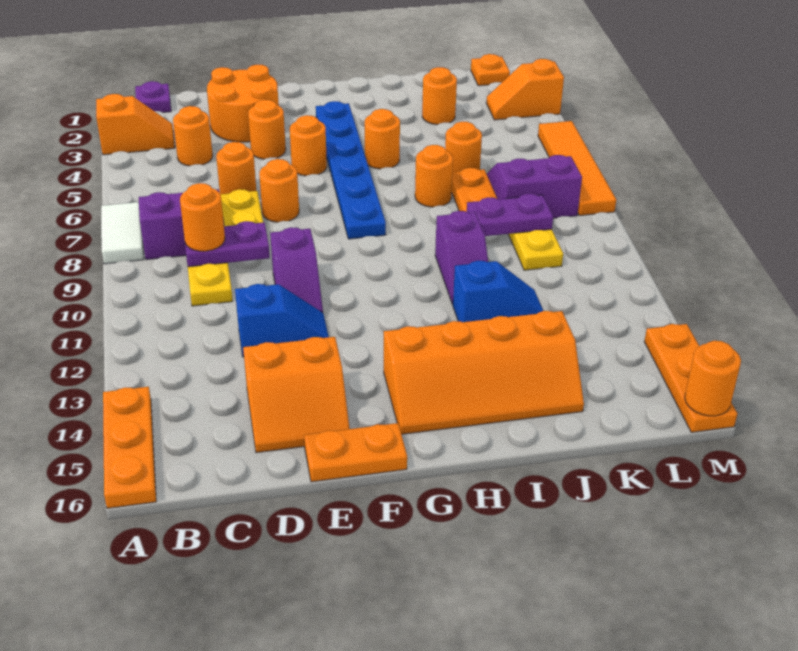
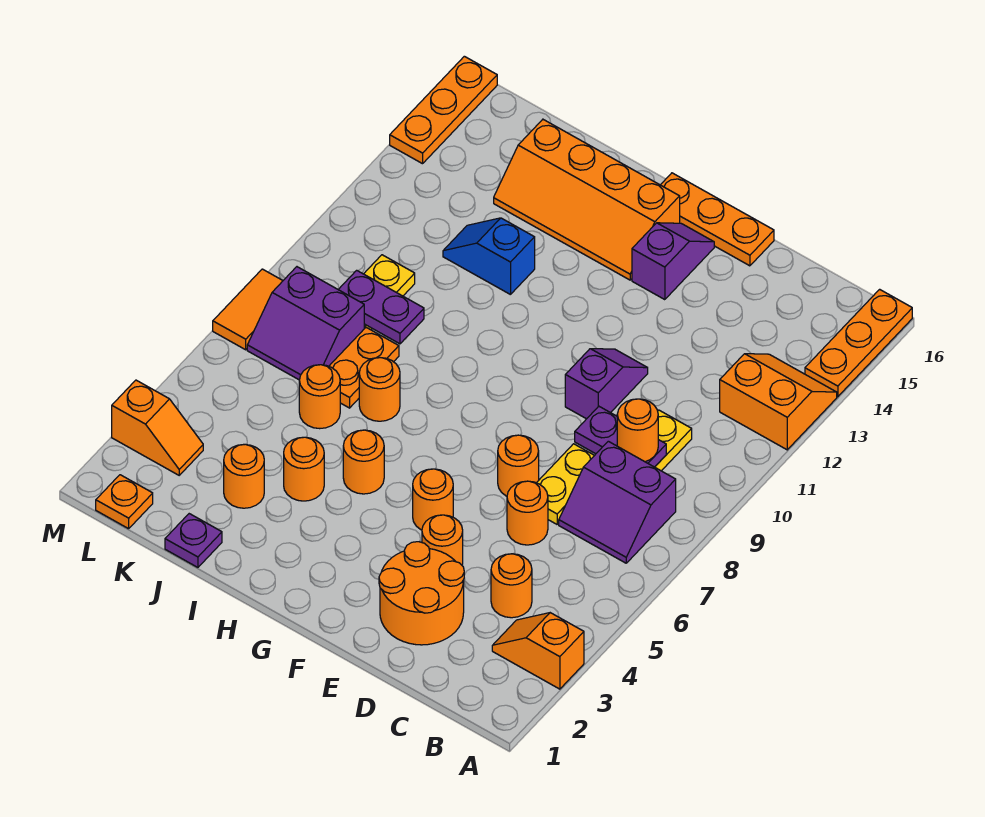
white tile A7:A8 level 1 -> none
purple plate B1 level 1 -> purple plate J1 level 1
blue slope D12:E12 level 1 top D -> none
orange slope D14:E15 level 1 top 14 -> orange slope A12:B13 level 1 top 12
orange plate E16:F16 level 1 -> orange plate E16:G16 level 1
blue plate G3:G8 level 1 -> none
orange slope G14:J15 level 1 top 14 -> orange slope G14:J15 level 1 top 15
purple slope I10:I11 level 1 top 10 -> purple slope F14:F15 level 1 top 14
orange tile M5:M8 level 1 -> orange tile M7:M8 level 1
orange round brick M16 level 2 -> orange round brick I4 level 1

